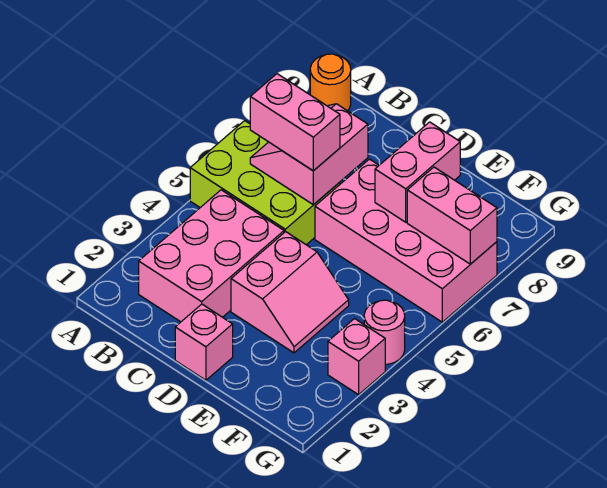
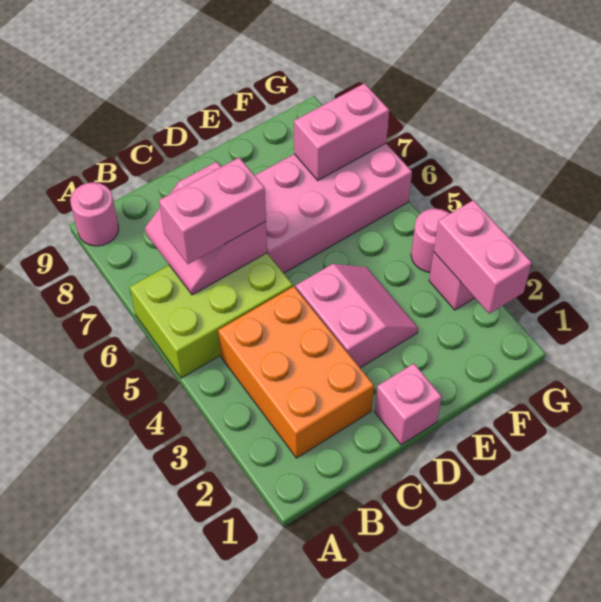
orange round brick A9 level 1 -> pink round brick A9 level 1
pink brick B2:C4 level 1 -> orange brick B2:C4 level 1
pink brick E7:E8 level 2 -> pink brick G2:G3 level 2

